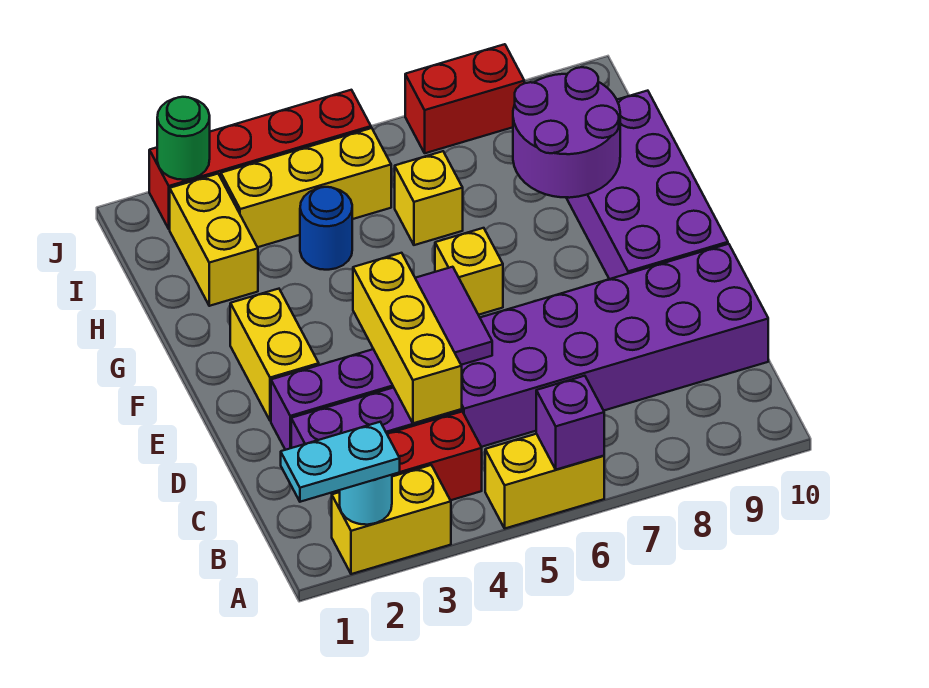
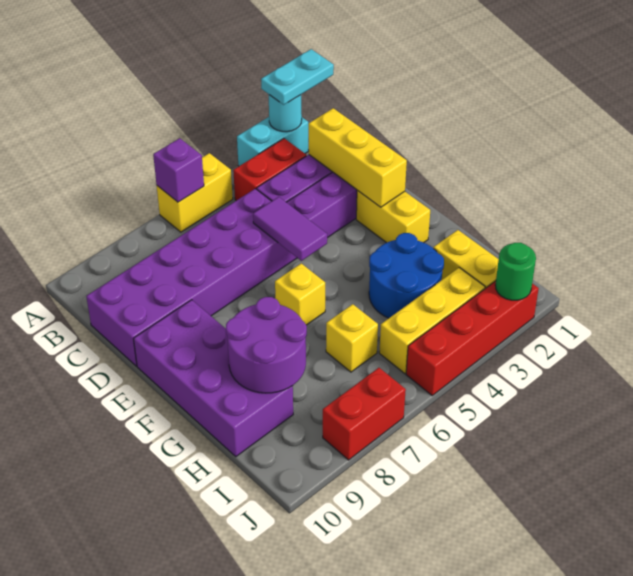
yellow brick A2:A3 level 1 -> cyan brick A2:A3 level 1
yellow brick C4:E4 level 2 -> yellow brick C2:E2 level 2
blue round brick H4 level 1 -> blue round brick G3:H4 level 1

